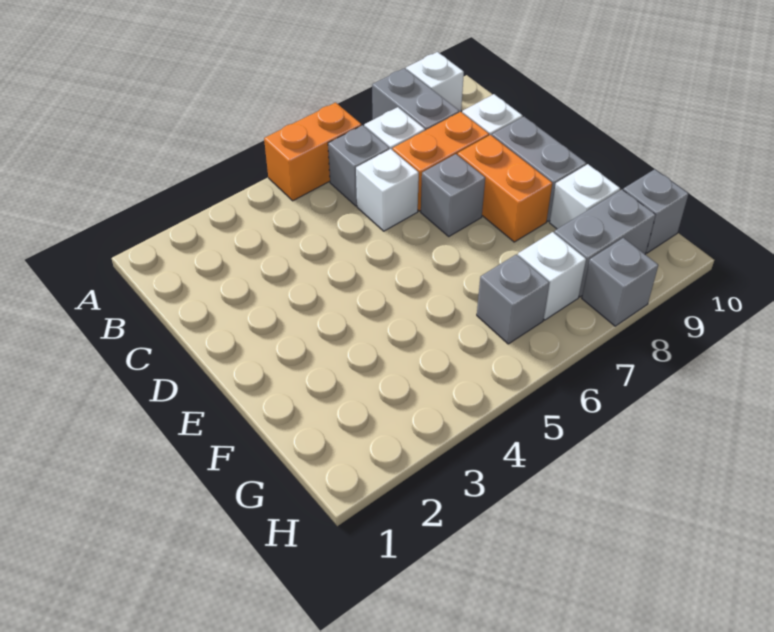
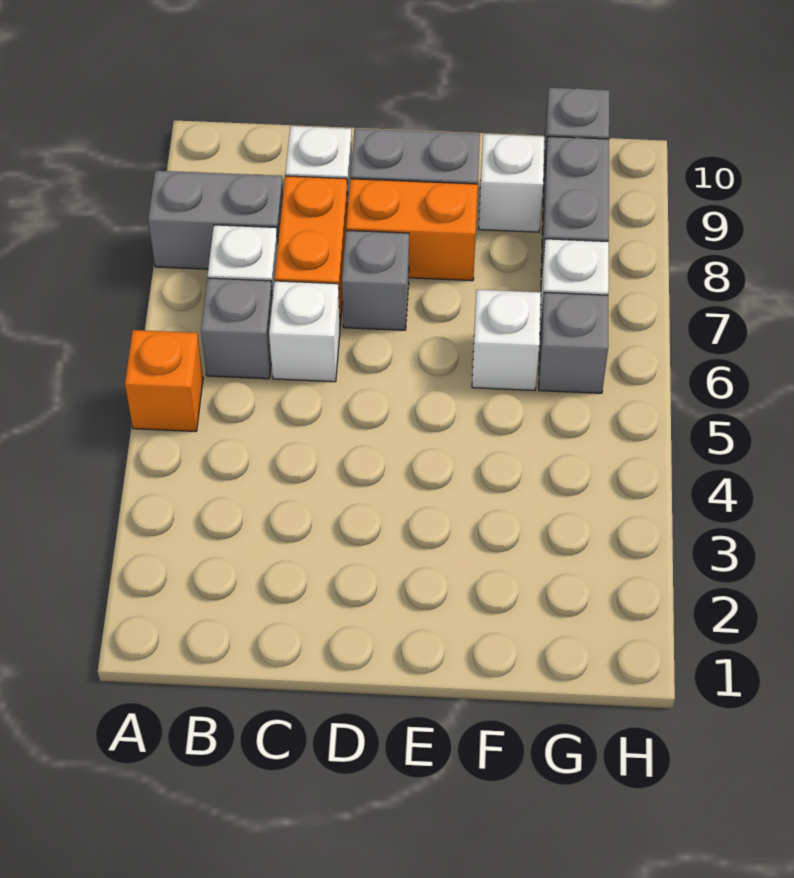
orange brick A5:A6 level 1 -> orange brick A5 level 1
white brick A9 level 1 -> white brick F6 level 1
grey brick H8 level 1 -> none

